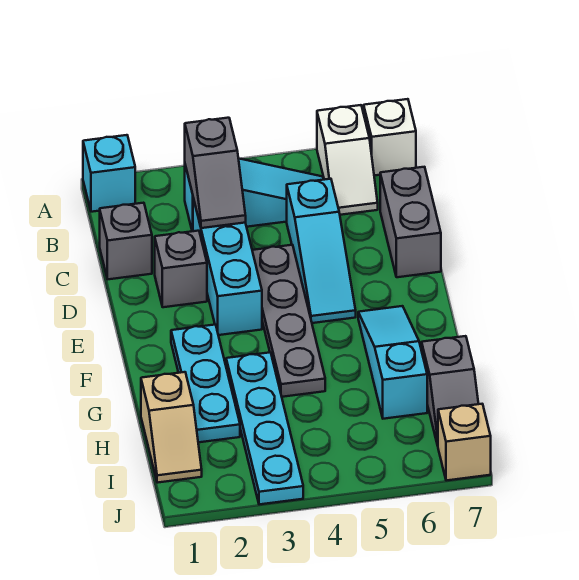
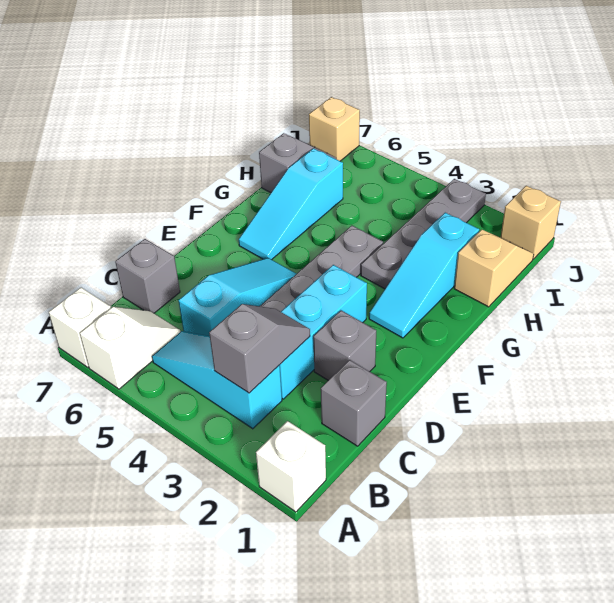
cyan brick A1 level 1 -> white brick A1 level 1
grey brick C7:D7 level 1 -> grey brick C7 level 1
cyan plate F2:H2 level 1 -> cyan slope F2:H2 level 1 top H
cyan plate G3:J3 level 1 -> grey plate G3:J3 level 1
none -> tan brick J1 level 1

